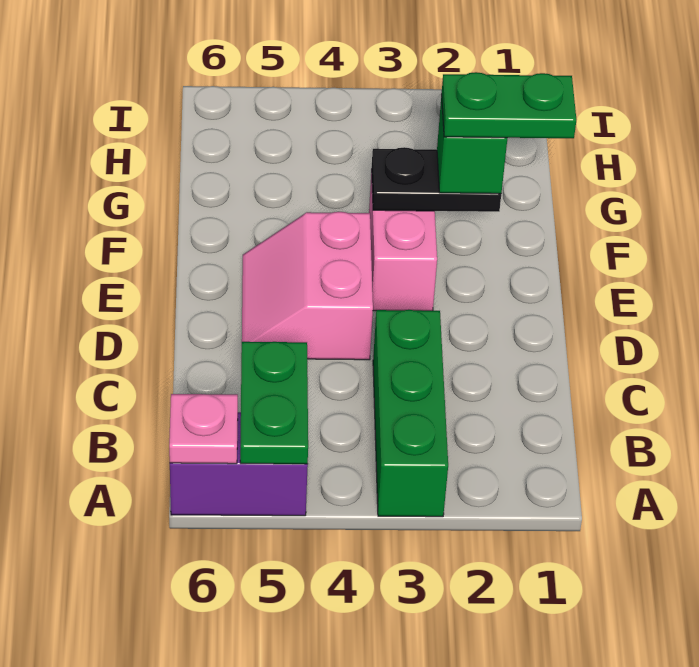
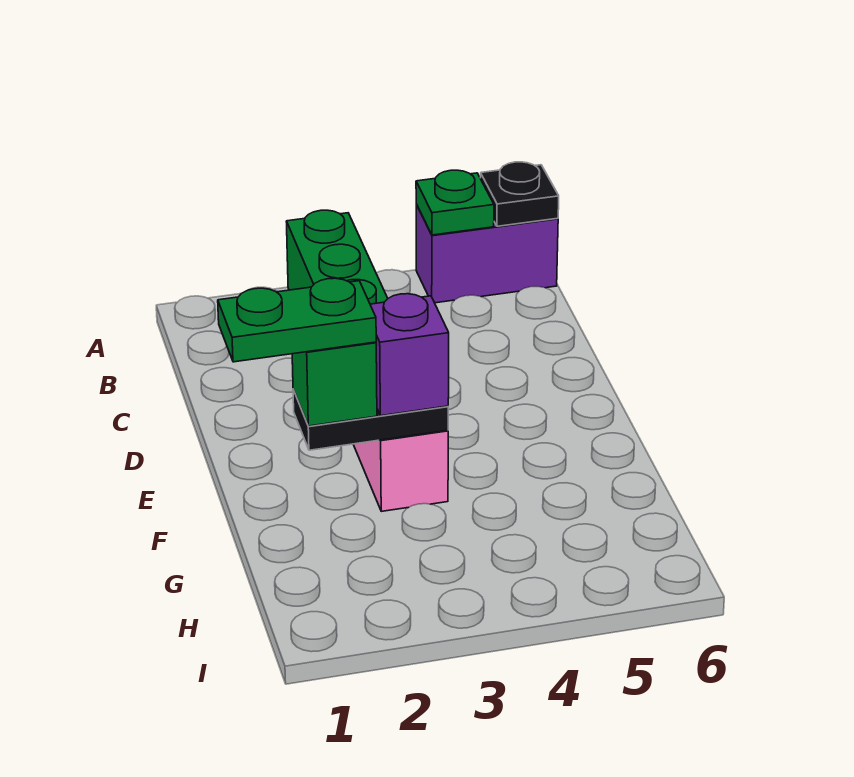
green plate A5:B5 level 2 -> green plate A5 level 2
pink plate A6 level 2 -> black plate A6 level 2
pink slope D4:E5 level 1 top 4 -> none
none -> purple brick F3 level 3

